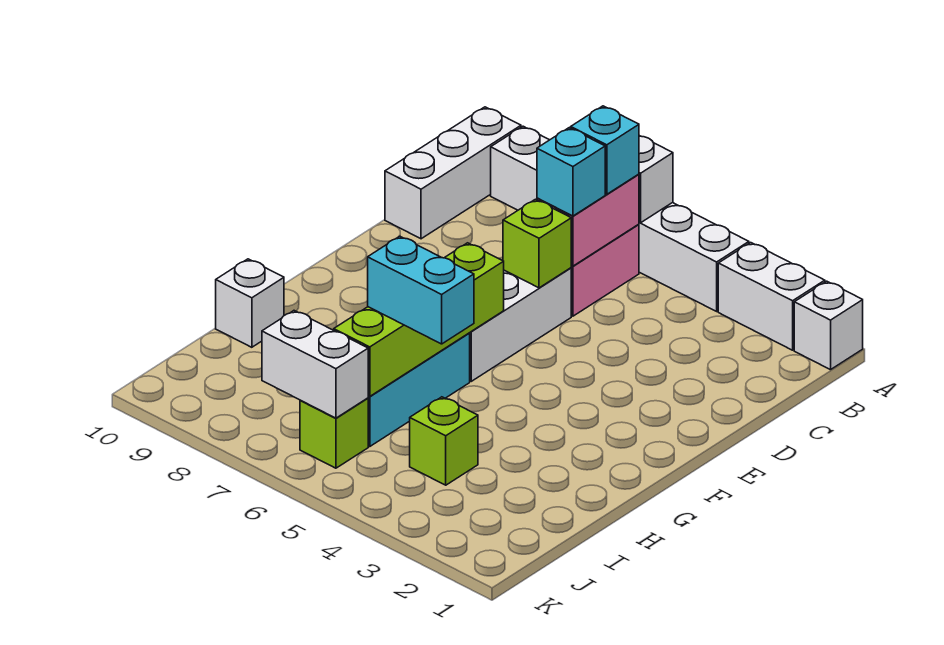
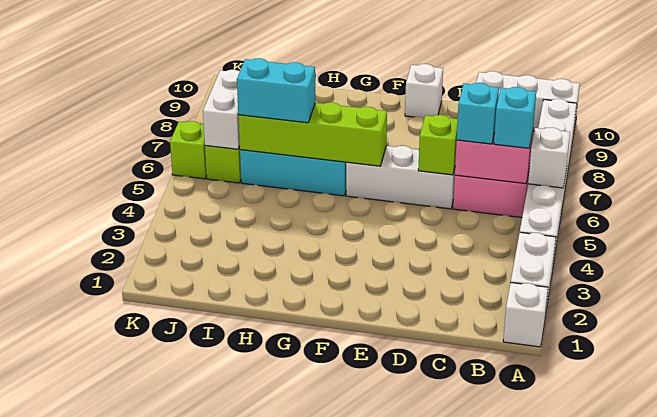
cyan brick H5:H6 level 3 -> cyan brick H6:I6 level 3
white brick H10 level 1 -> white brick E10 level 1
lime brick I4 level 1 -> lime brick K6 level 1

